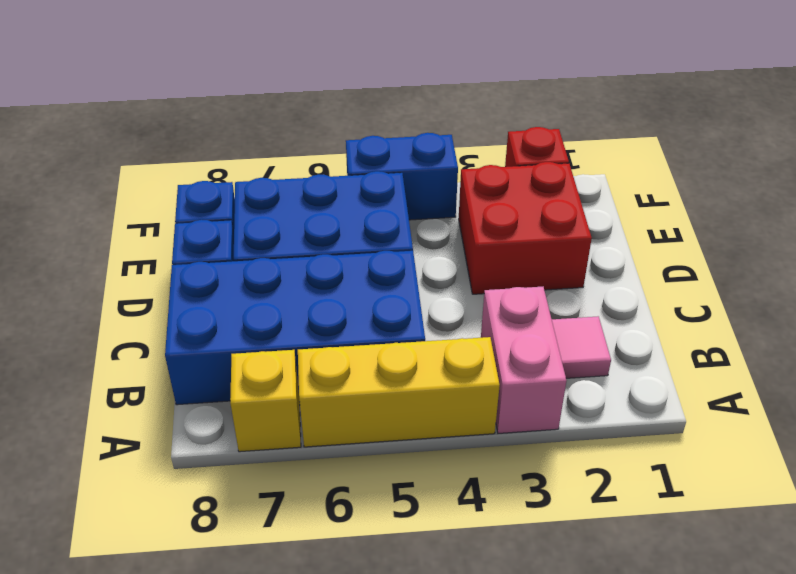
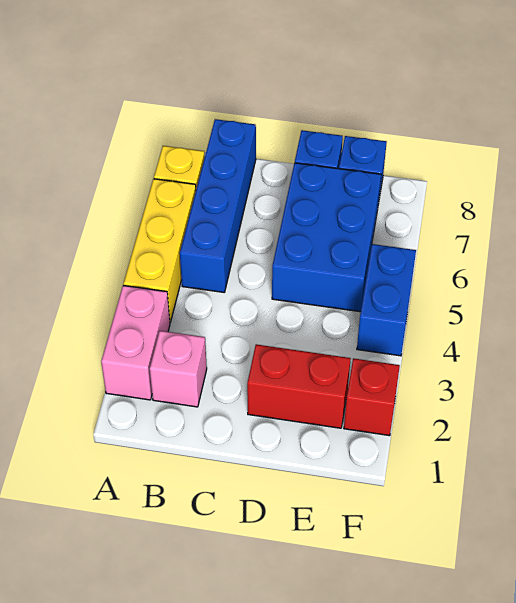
pink brick A3:B3 level 1 -> pink brick A2:A3 level 1
pink tile B2 level 1 -> pink brick B2 level 1
blue brick B5:C8 level 1 -> blue brick B5:B8 level 1
red brick D2:E3 level 1 -> red brick D2:E2 level 1

